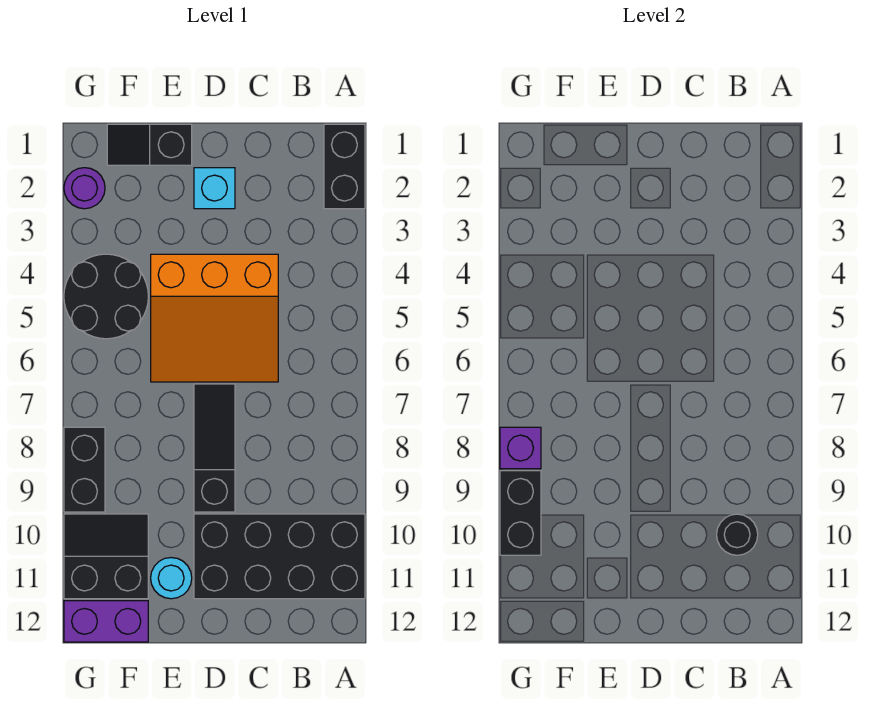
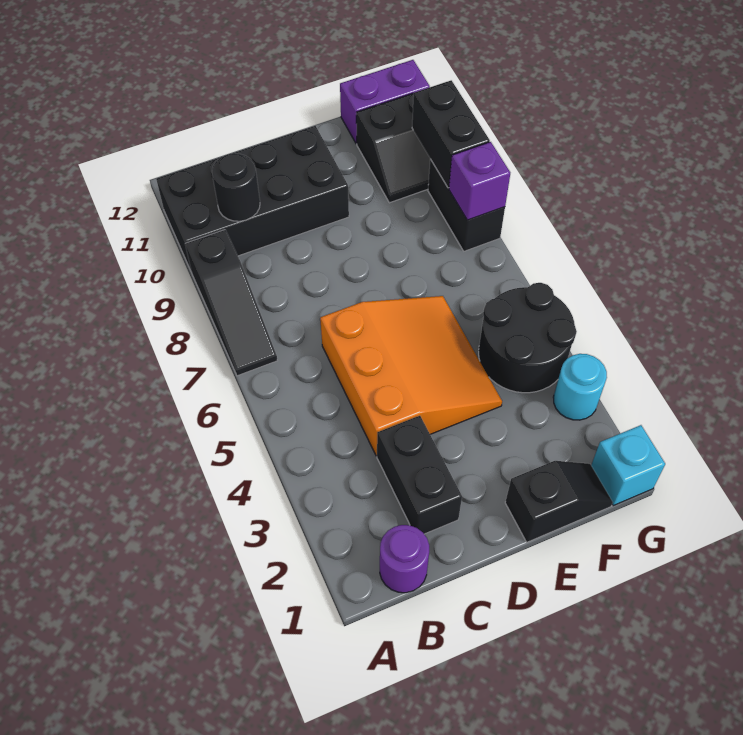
black brick A1:A2 level 1 -> black brick C2:C3 level 1
orange slope C4:E6 level 1 top 4 -> orange slope C4:E6 level 1 top C
cyan brick D2 level 1 -> cyan brick G1 level 1
black slope D7:D9 level 1 top 9 -> black slope A7:A9 level 1 top 9
cyan round brick E11 level 1 -> cyan round brick G3 level 1
purple round brick G2 level 1 -> purple round brick B1 level 1

